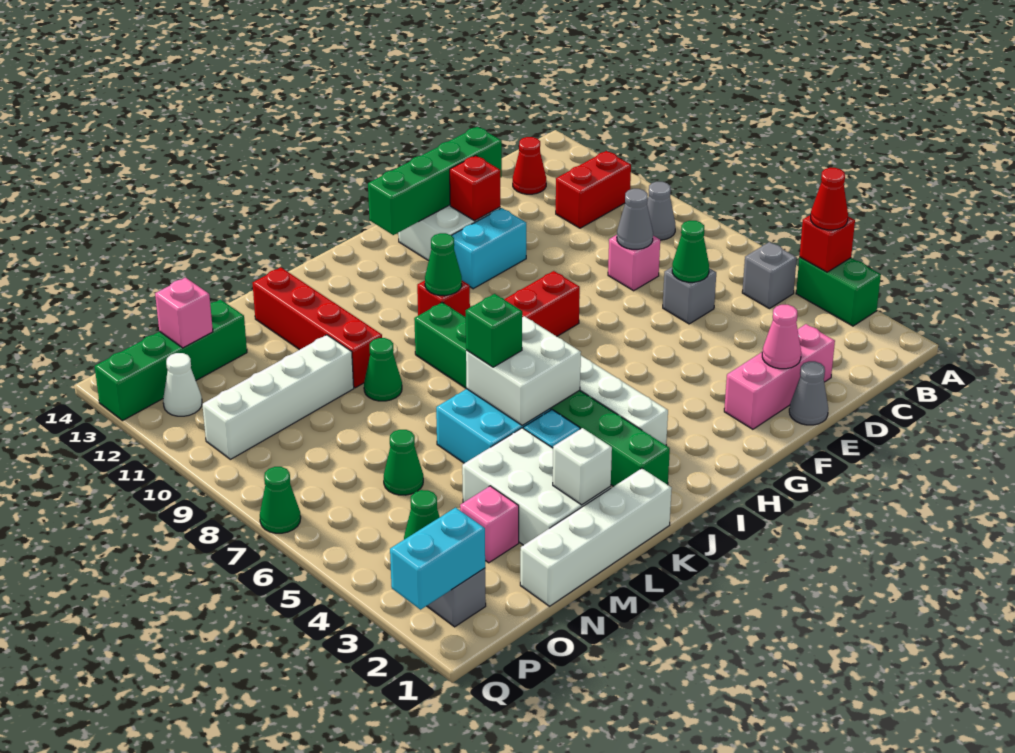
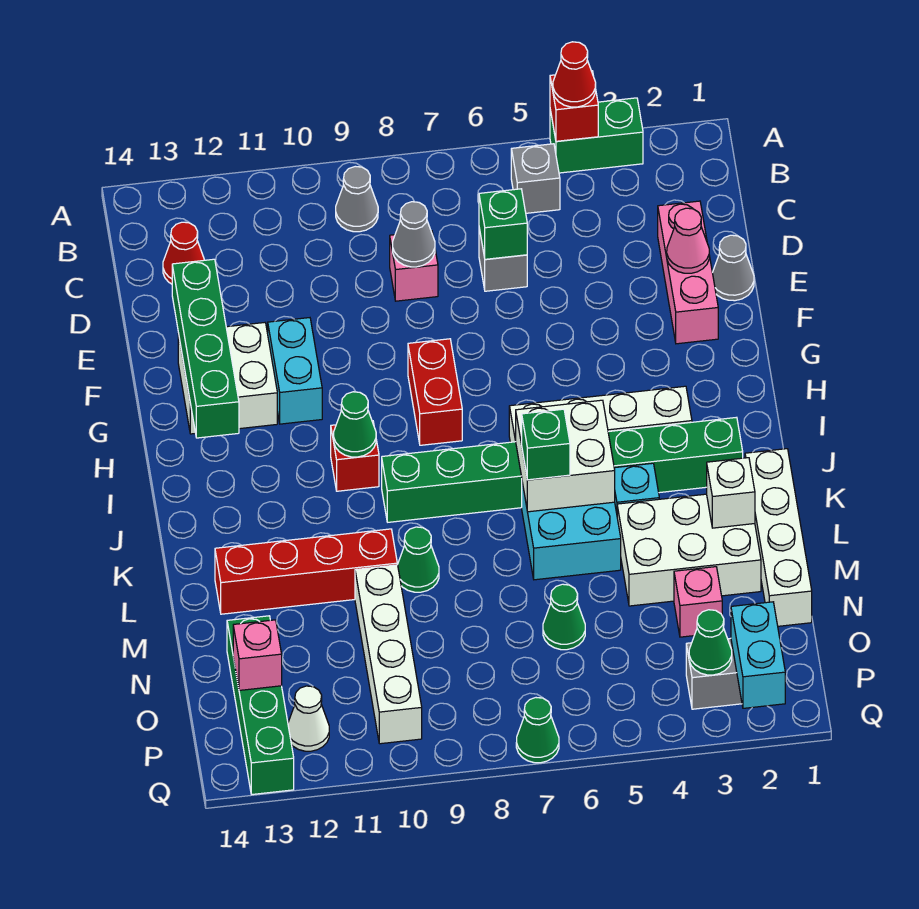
red brick B11:C11 level 1 -> none
green cone D6 level 2 -> green brick D6 level 2
red brick F12 level 2 -> none

